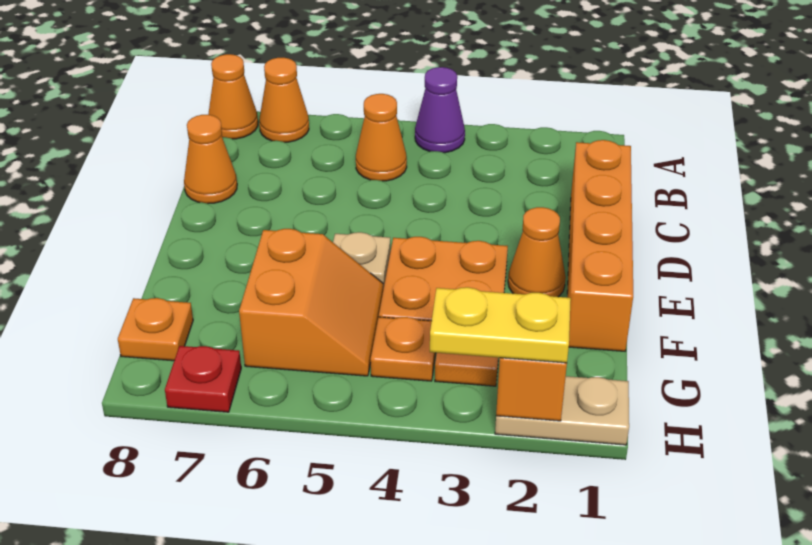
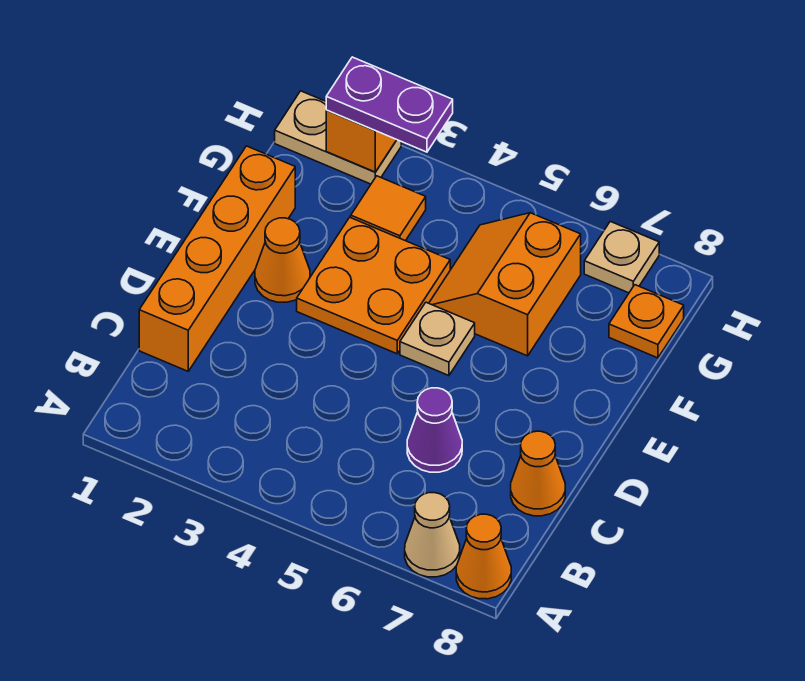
purple cone A4 level 1 -> purple cone C6 level 1
orange cone A7 level 1 -> tan cone A7 level 1
orange cone B5 level 1 -> none
orange plate G4 level 1 -> none
yellow plate H2:H3 level 3 -> purple plate H2:H3 level 3
red plate H7 level 1 -> tan plate H7 level 1

